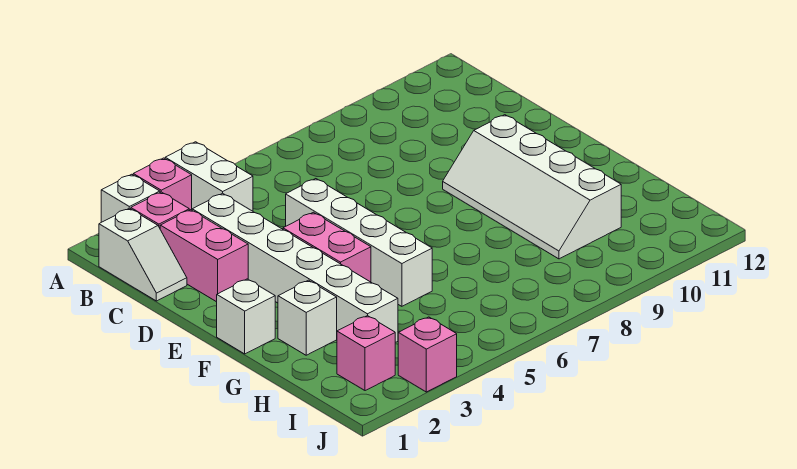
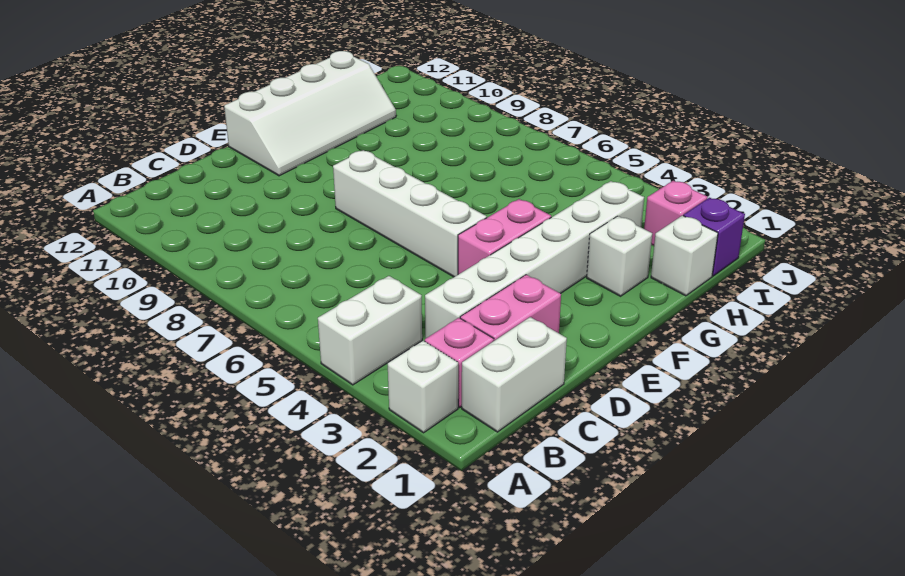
pink brick A3 level 1 -> none
white slope B1:C1 level 1 top B -> white brick B1:C1 level 1
white brick D5:G5 level 1 -> white brick E5:E8 level 1
white slope E9:H10 level 1 top 10 -> white slope E11:H12 level 1 top 12
white brick F1 level 1 -> white brick H1 level 1
none -> purple brick I1 level 1
pink brick J3 level 1 -> none

